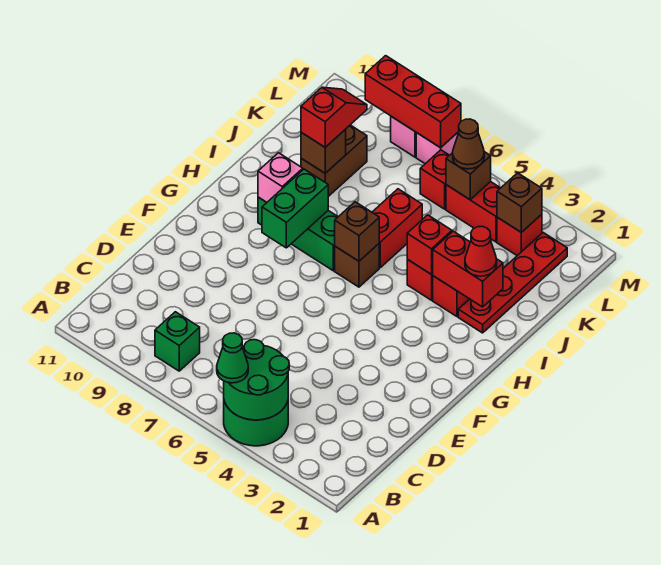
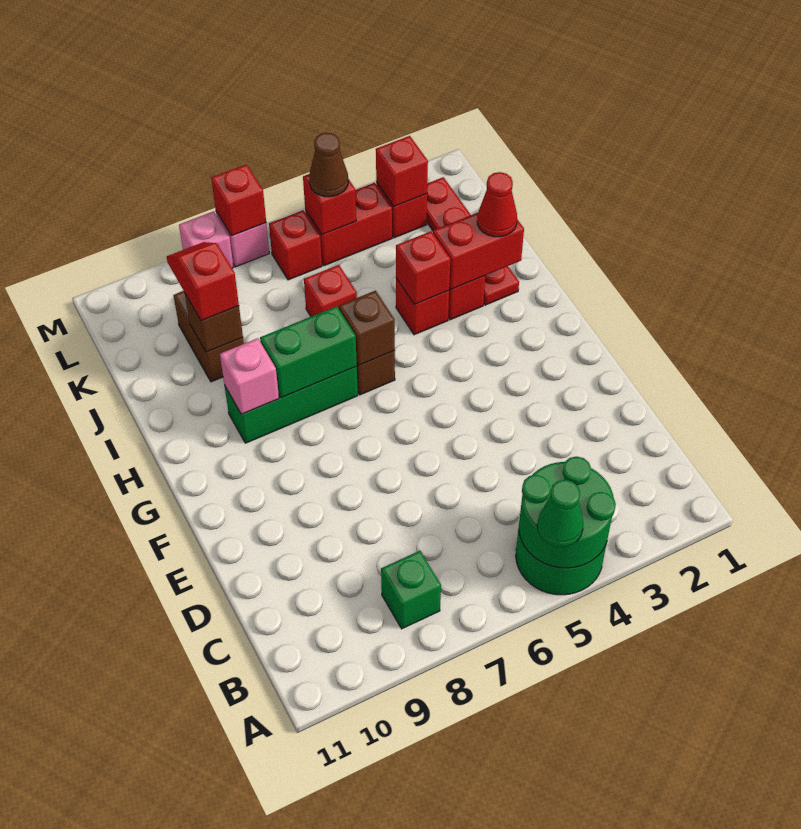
green brick G8:H8 level 2 -> green brick H7:H8 level 2
red brick I6:J6 level 1 -> red brick J6 level 1
brown brick L3 level 2 -> red brick L3 level 2
brown brick L5 level 2 -> red brick L5 level 2
red brick M7:M9 level 2 -> red brick M7 level 2

